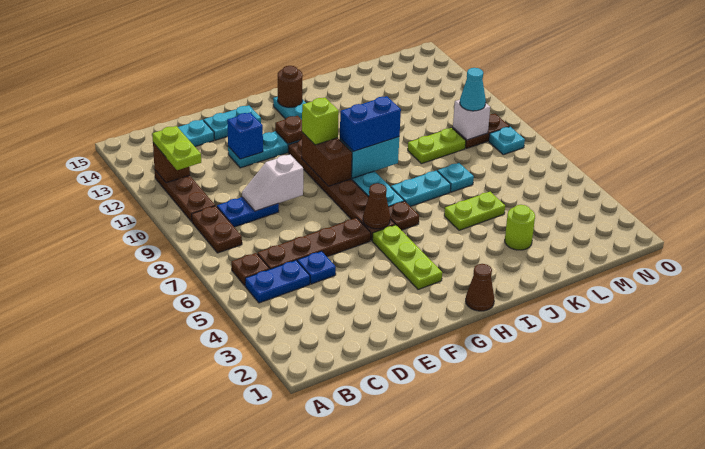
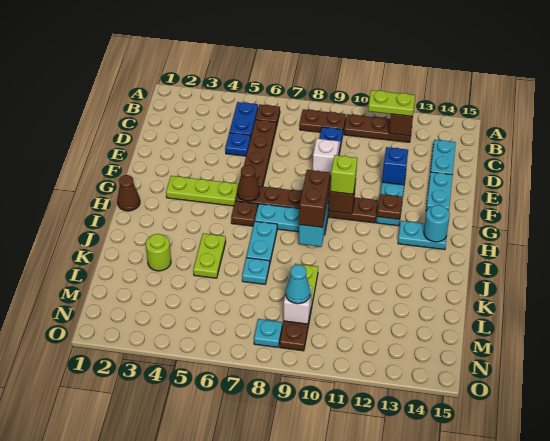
blue brick H9:I9 level 3 -> brown brick H9:I9 level 3
brown round brick H14 level 2 -> cyan round brick H14 level 2

